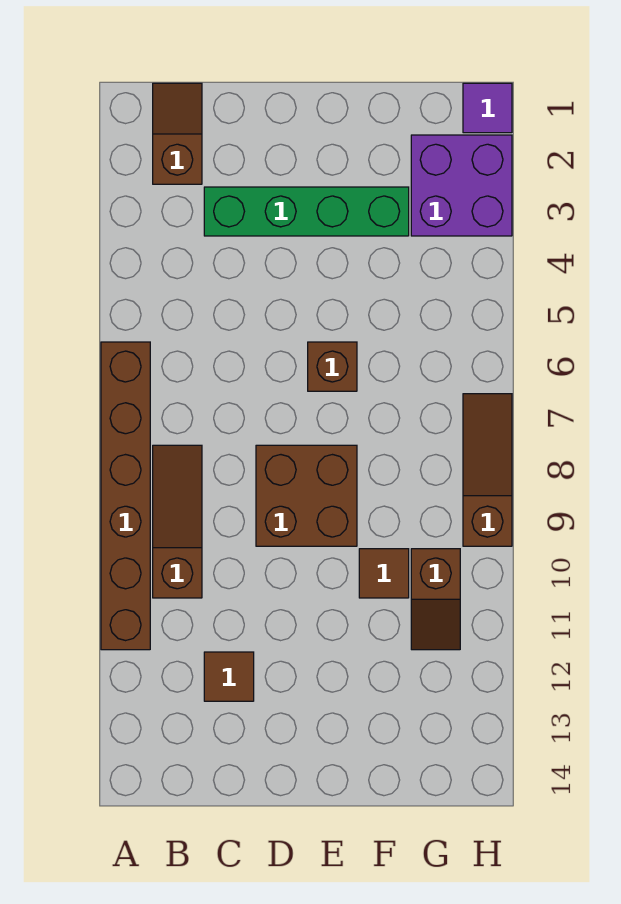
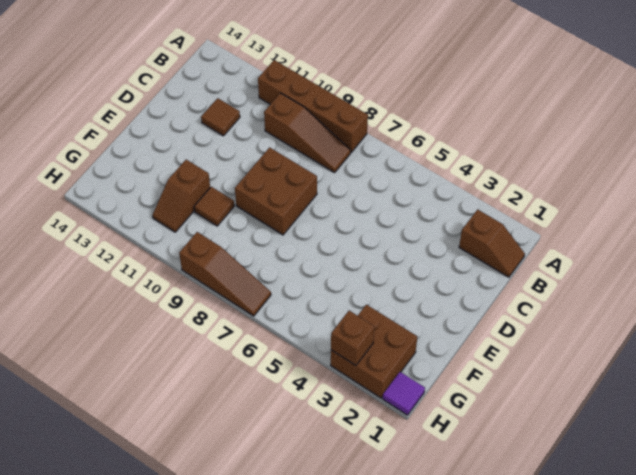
brown brick A6:A11 level 1 -> brown brick A8:A11 level 1
green brick C3:F3 level 1 -> none
brown brick E6 level 1 -> brown brick H3 level 2
purple brick G2:H3 level 1 -> brown brick G2:H3 level 1
brown slope G10:G11 level 1 top 10 -> brown slope F11:G11 level 1 top F

